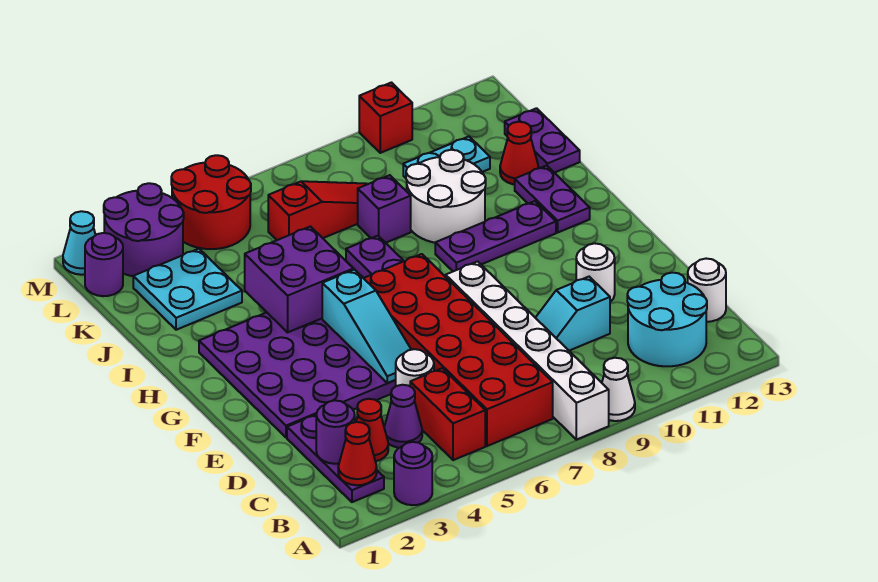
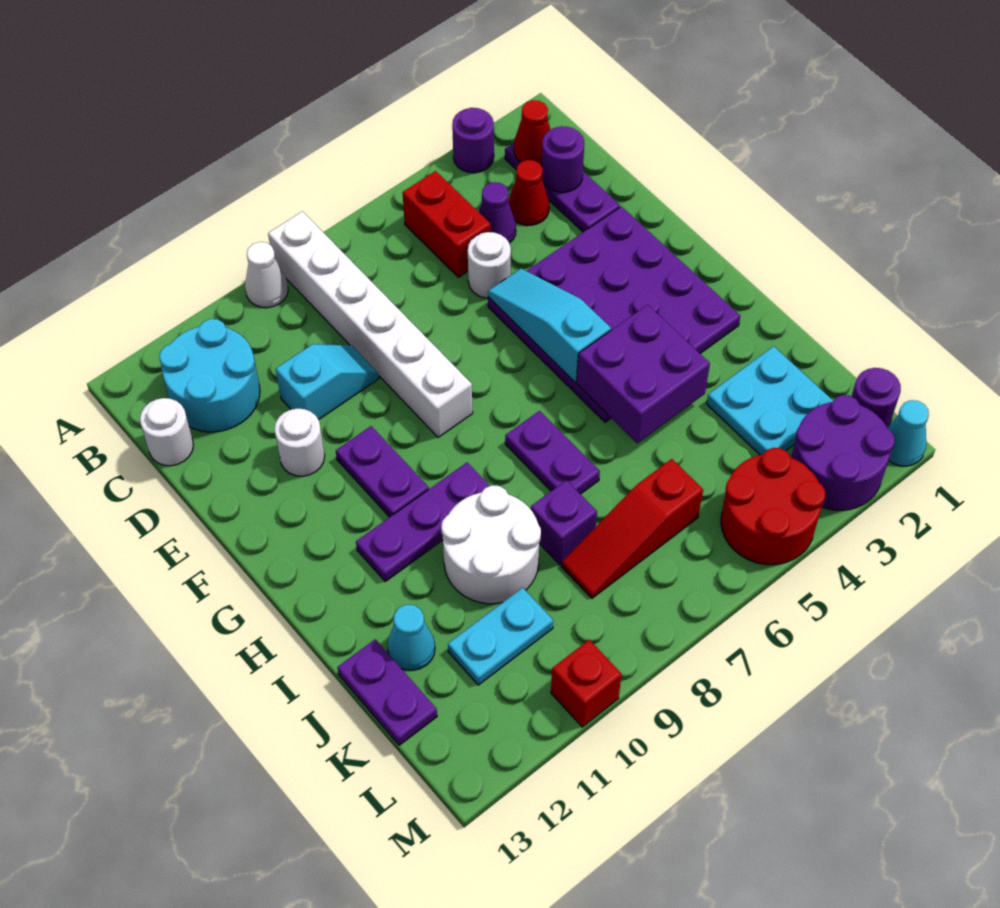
red brick B6:G7 level 1 -> none
purple plate H12:I12 level 1 -> purple plate F10:G10 level 1
red cone J12 level 1 -> cyan cone J12 level 1

